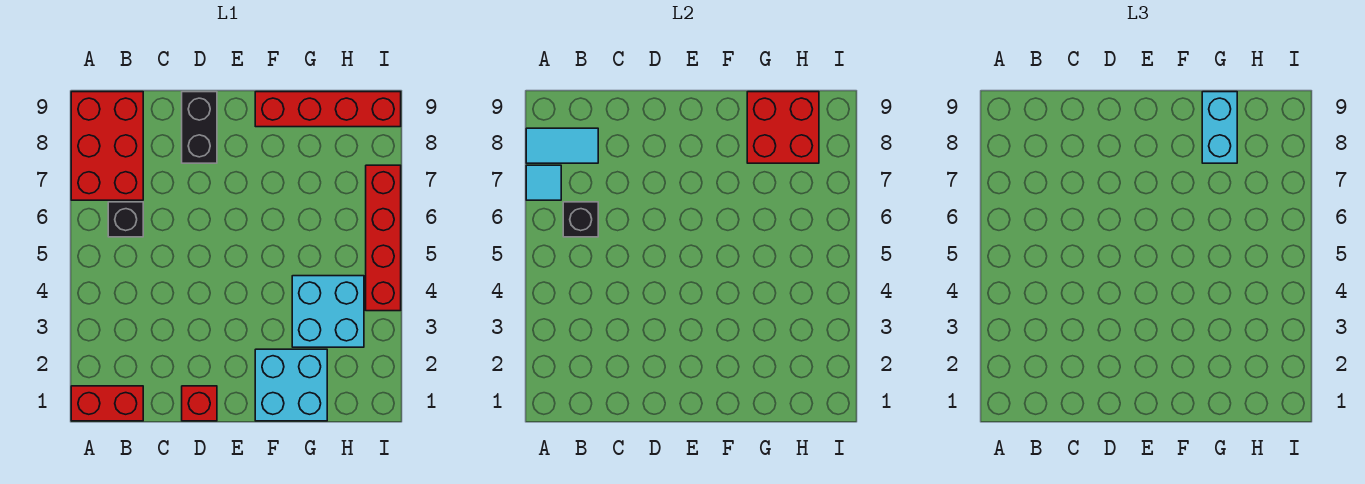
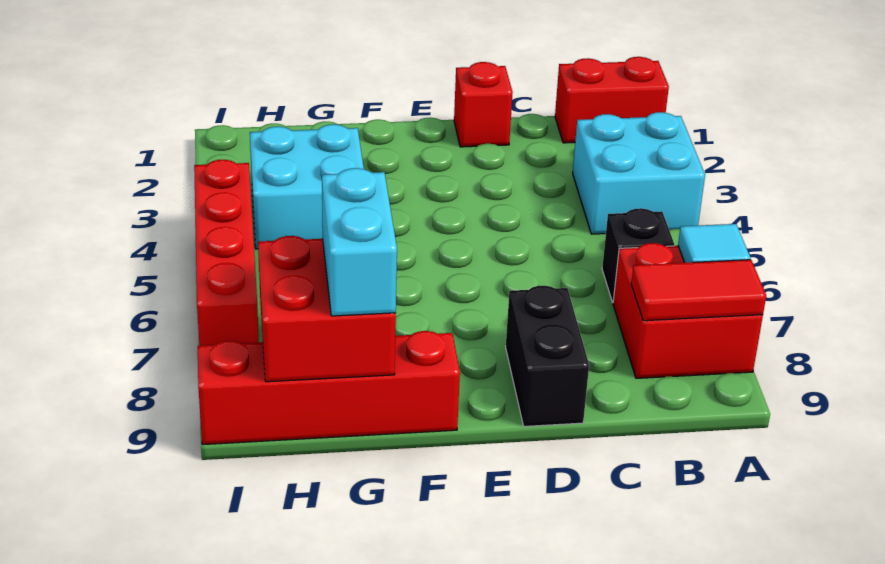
red brick A7:B9 level 1 -> red brick A7:B8 level 1
cyan tile A8:B8 level 2 -> red tile A8:B8 level 2
black brick B6 level 2 -> none
cyan brick F1:G2 level 1 -> cyan brick A3:B4 level 1

